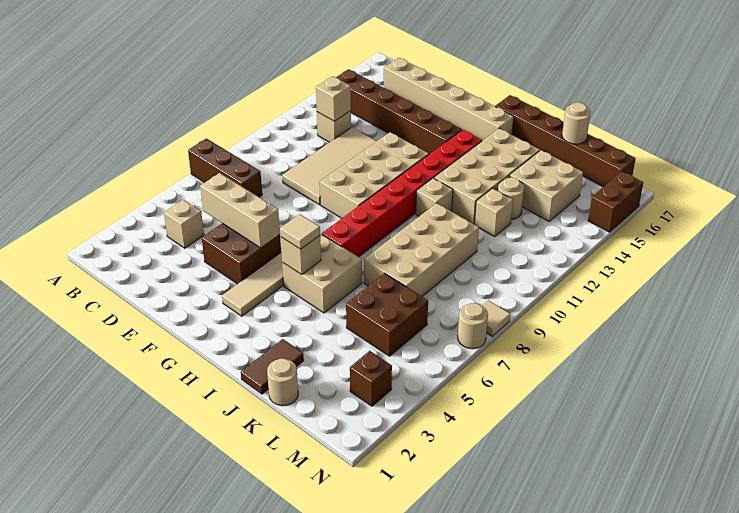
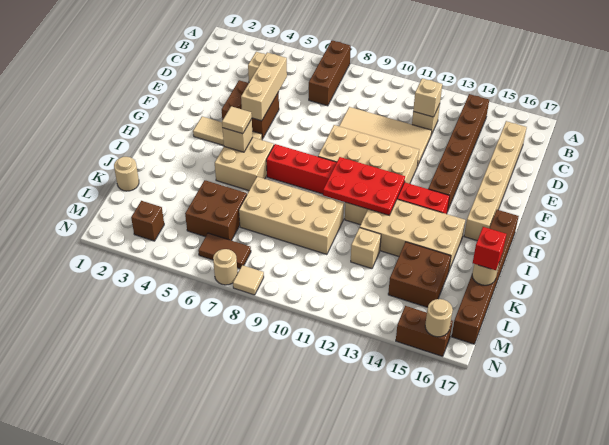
none -> red plate H10:I12 level 2
brown tile J1:J2 level 1 -> brown tile M6:M7 level 1
tan round brick K13 level 1 -> tan round brick N16 level 2
tan brick K14:L15 level 1 -> brown brick K14:L15 level 1
none -> red brick K17 level 3

